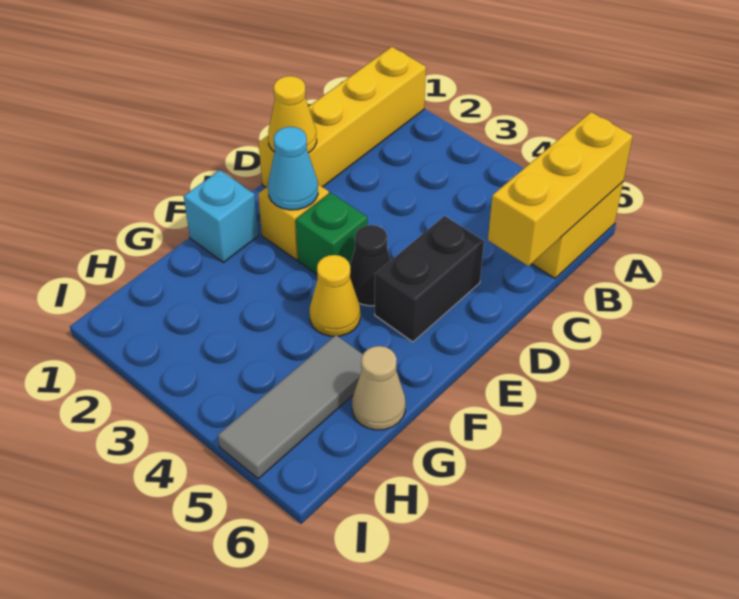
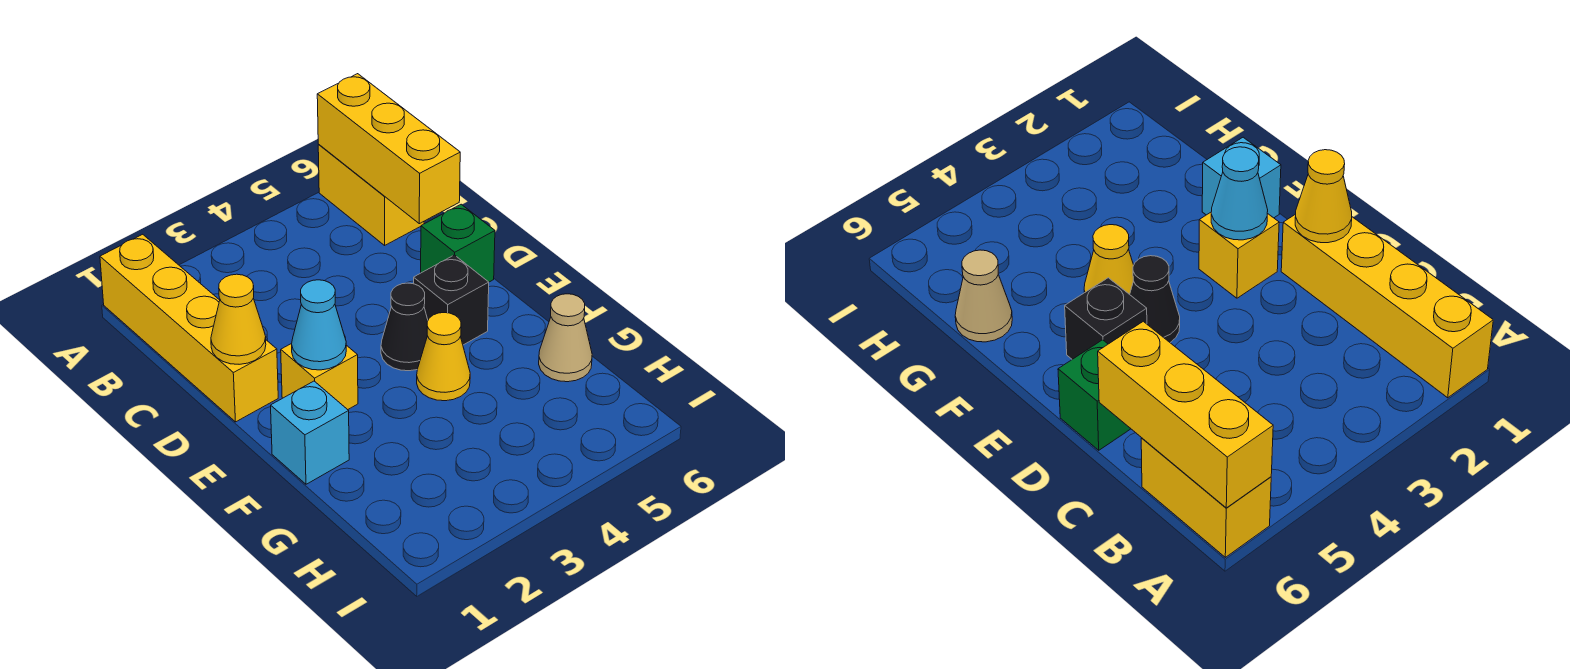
black brick D5:E5 level 1 -> black brick E5 level 1
green brick E3 level 1 -> green brick D6 level 1
grey tile G5:I5 level 1 -> none

